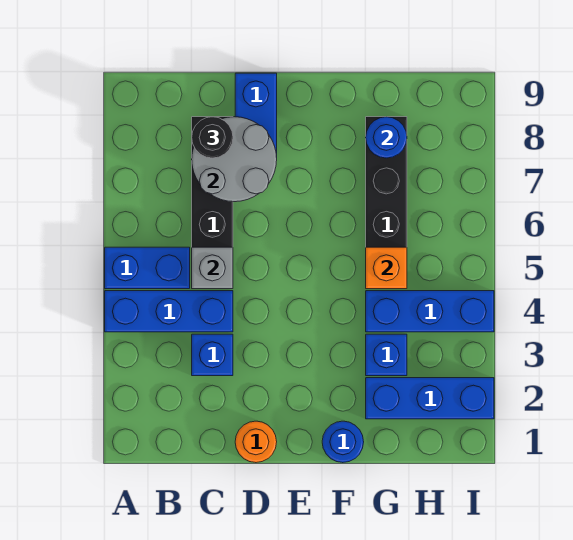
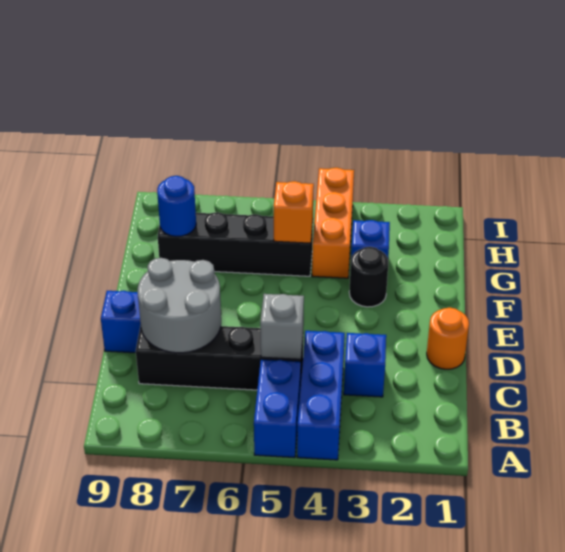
black round brick C8 level 3 -> black round brick F3 level 1
blue round brick F1 level 1 -> none
blue brick G2:I2 level 1 -> none
blue brick G4:I4 level 1 -> orange brick G4:I4 level 1

